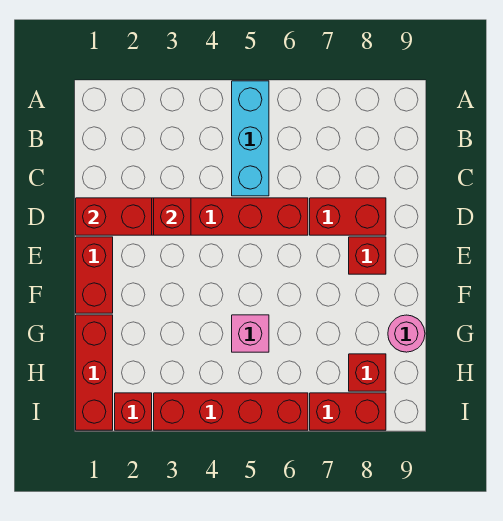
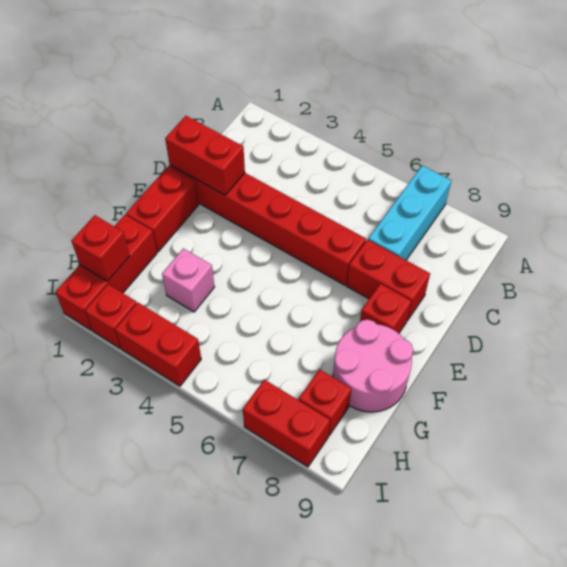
cyan brick A5:C5 level 1 -> cyan brick A7:C7 level 1
red brick D3 level 2 -> red brick H1 level 2
pink brick G5 level 1 -> pink brick G3 level 1
pink round brick G9 level 1 -> pink round brick F8:G9 level 1
red brick I3:I6 level 1 -> red brick I3:I4 level 1

